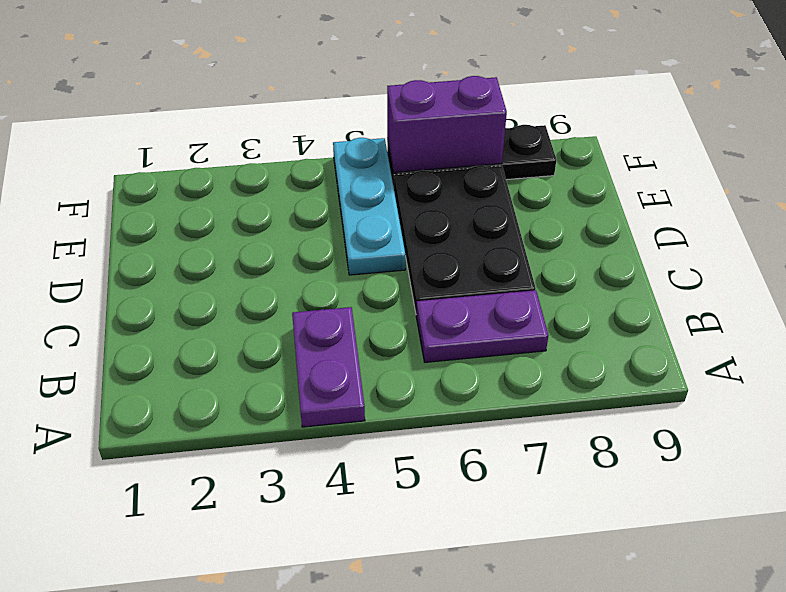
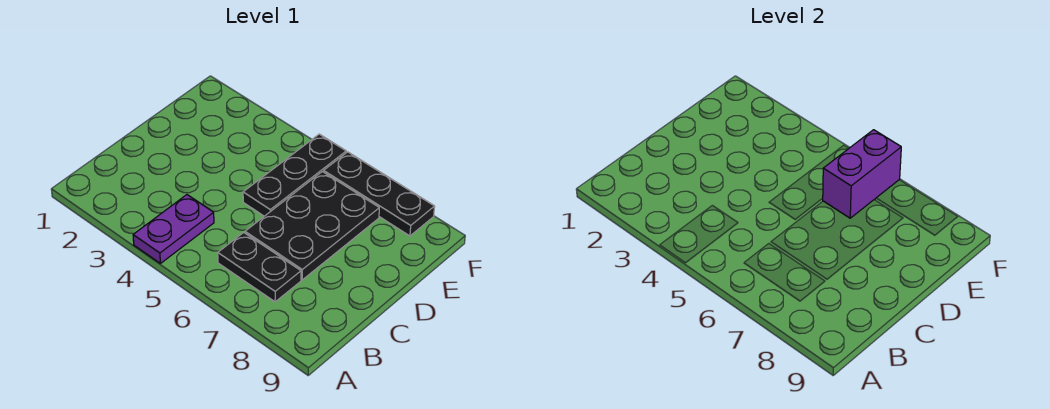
purple plate B6:B7 level 1 -> black plate B6:B7 level 1
cyan plate D5:F5 level 1 -> black plate D5:F5 level 1
purple brick F6:F7 level 2 -> purple brick E6:F6 level 2

